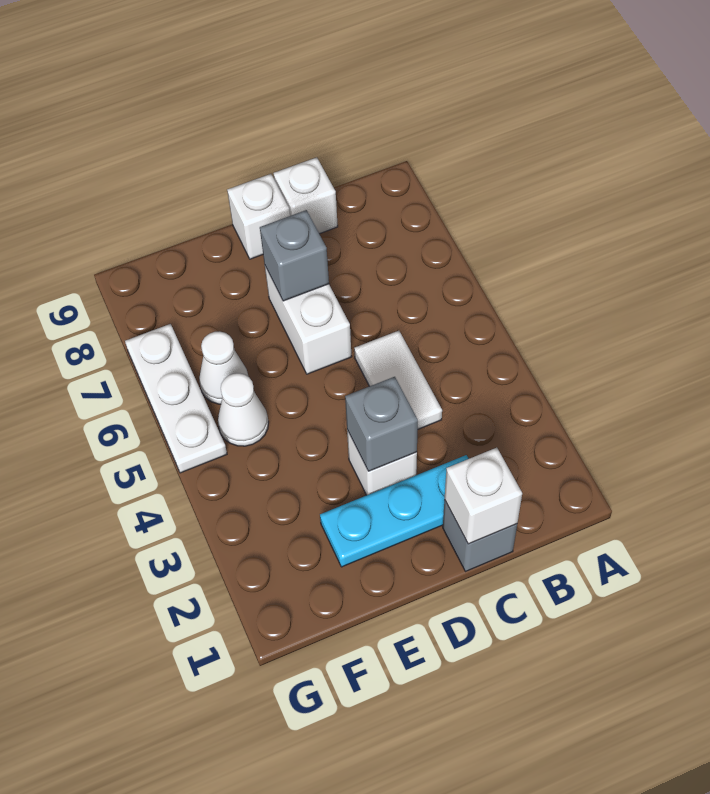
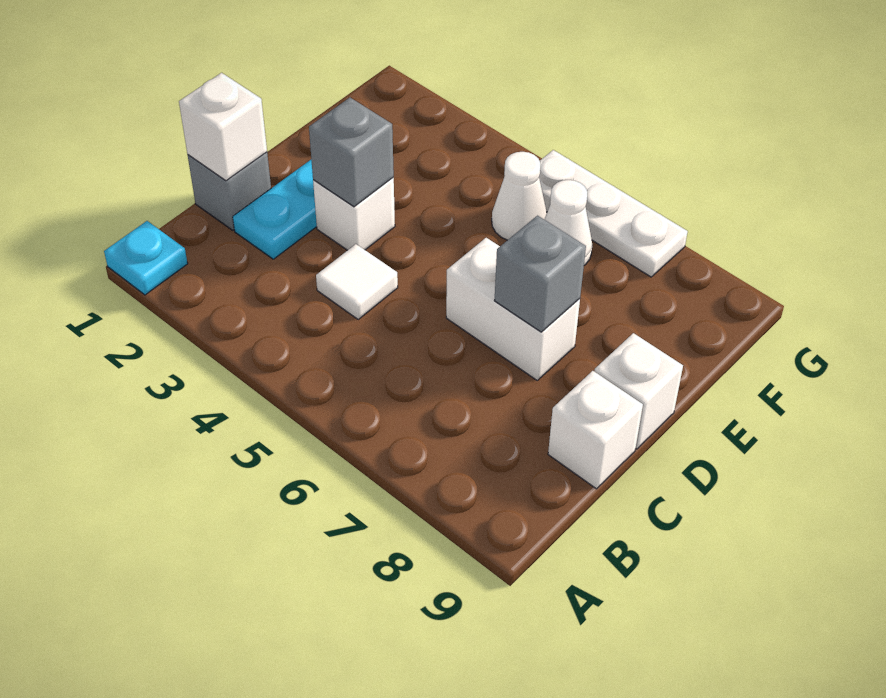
none -> cyan plate A1 level 1
white tile C4:C5 level 1 -> white tile C4 level 1

